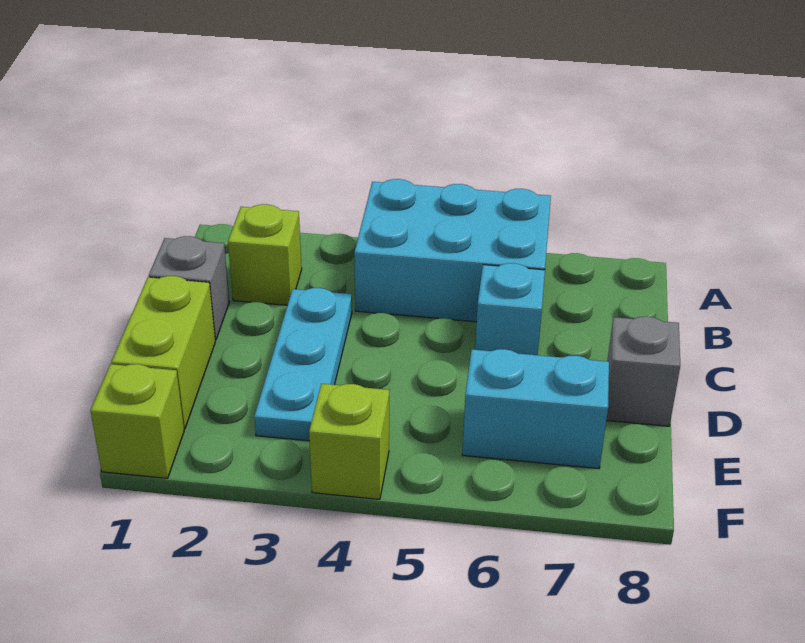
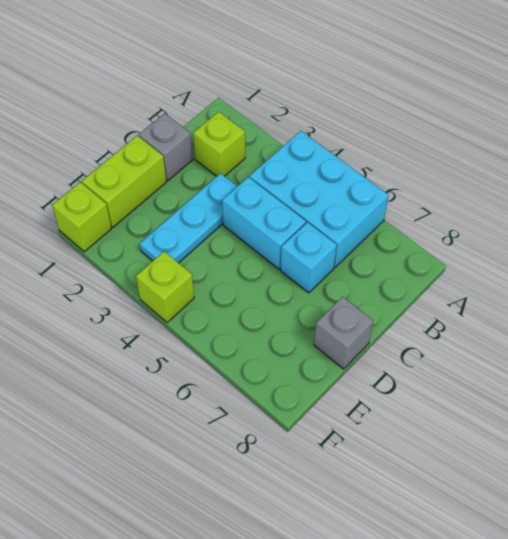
cyan brick E6:E7 level 1 -> cyan brick C4:C5 level 1

